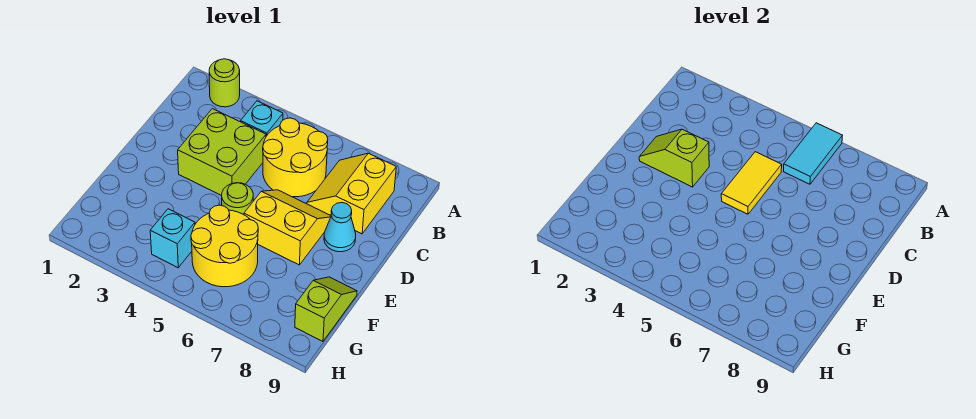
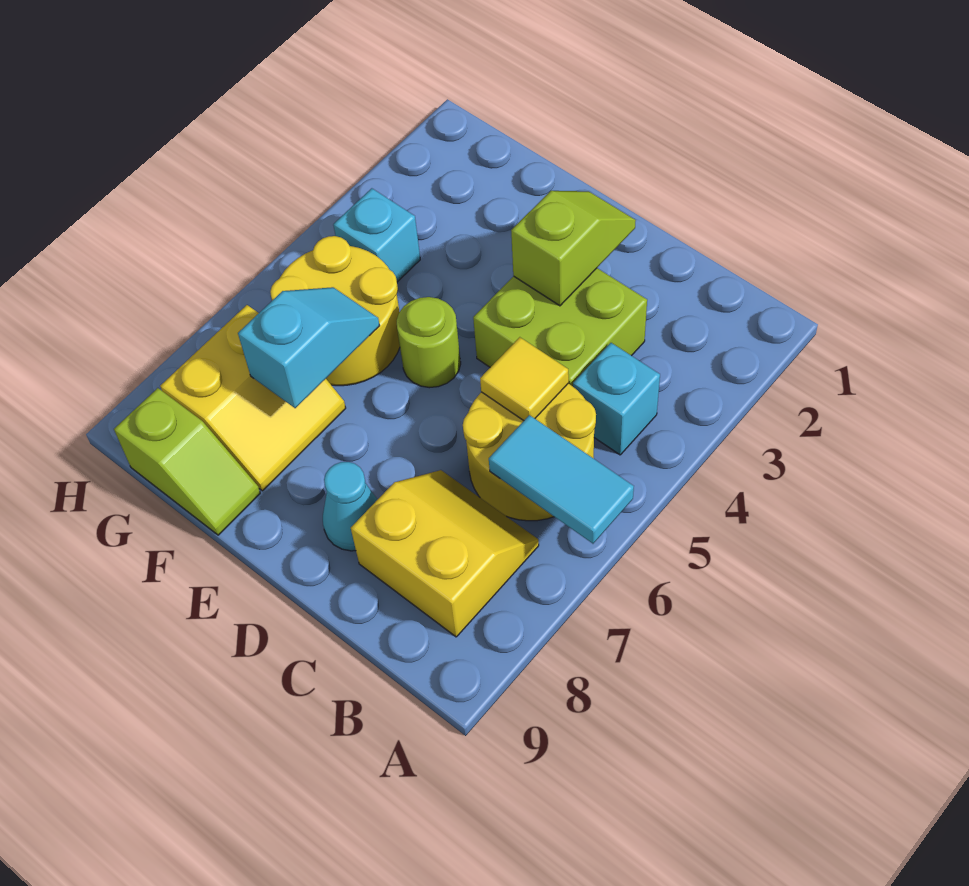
lime round brick A2 level 1 -> none
yellow tile C5:D5 level 2 -> yellow tile C5 level 2
yellow slope D6:E7 level 1 top E -> yellow slope F7:G8 level 1 top G
none -> cyan slope F6:F7 level 2 top 7

